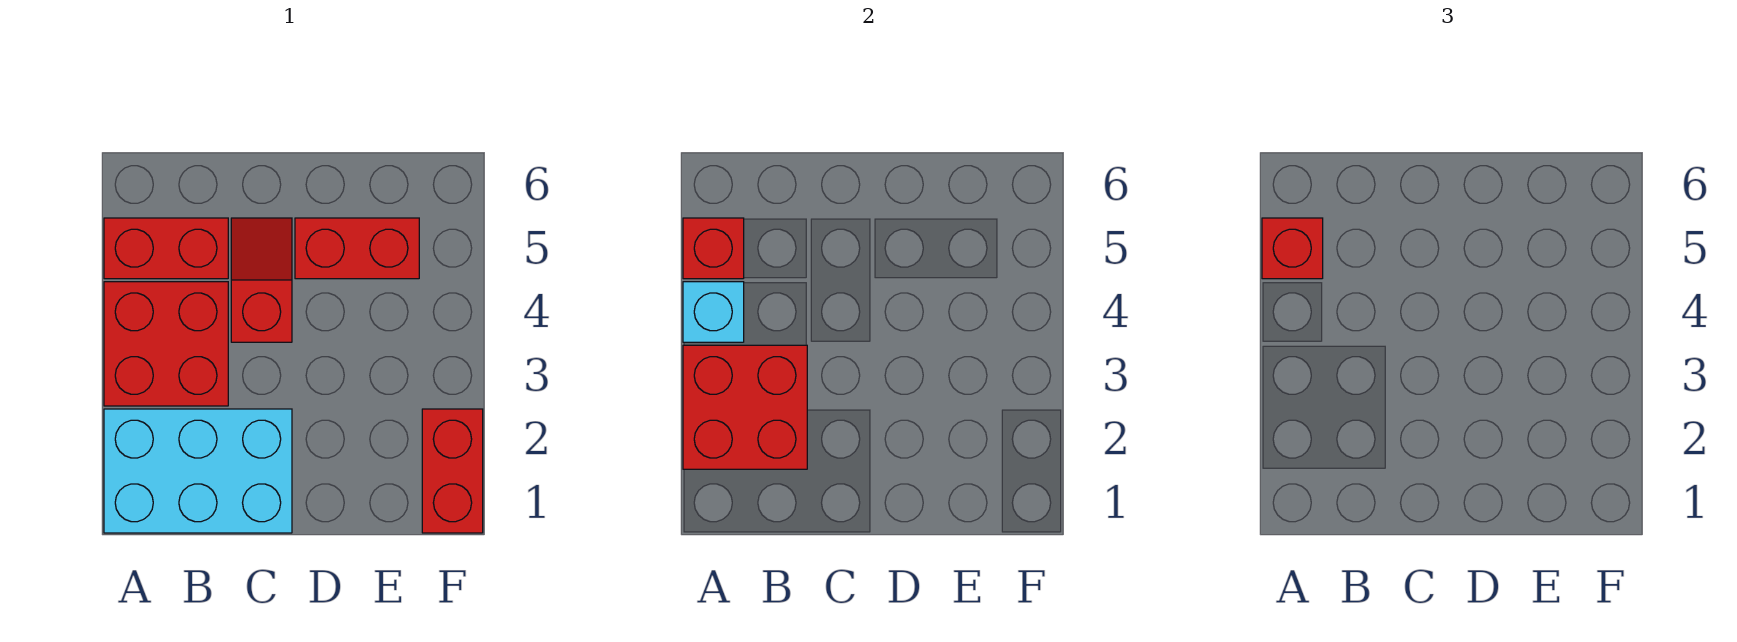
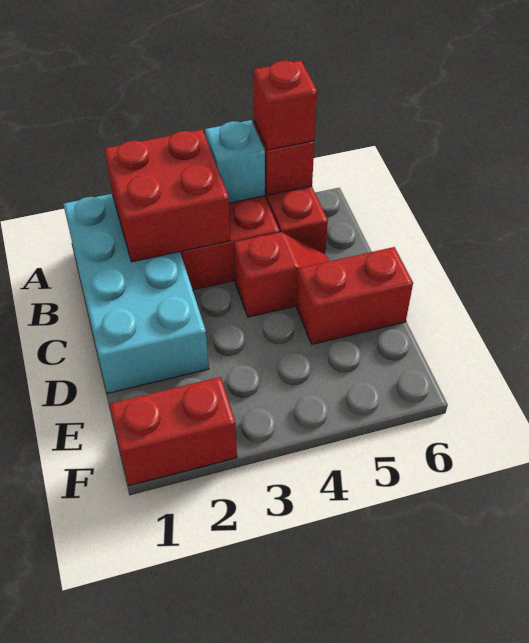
cyan brick A1:C2 level 1 -> cyan brick A1:D2 level 1
red brick D5:E5 level 1 -> red brick D5:D6 level 1

